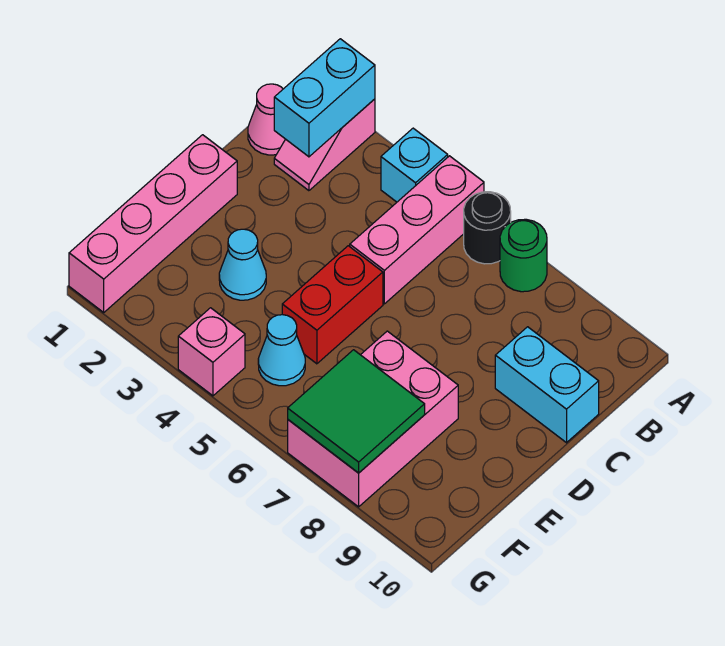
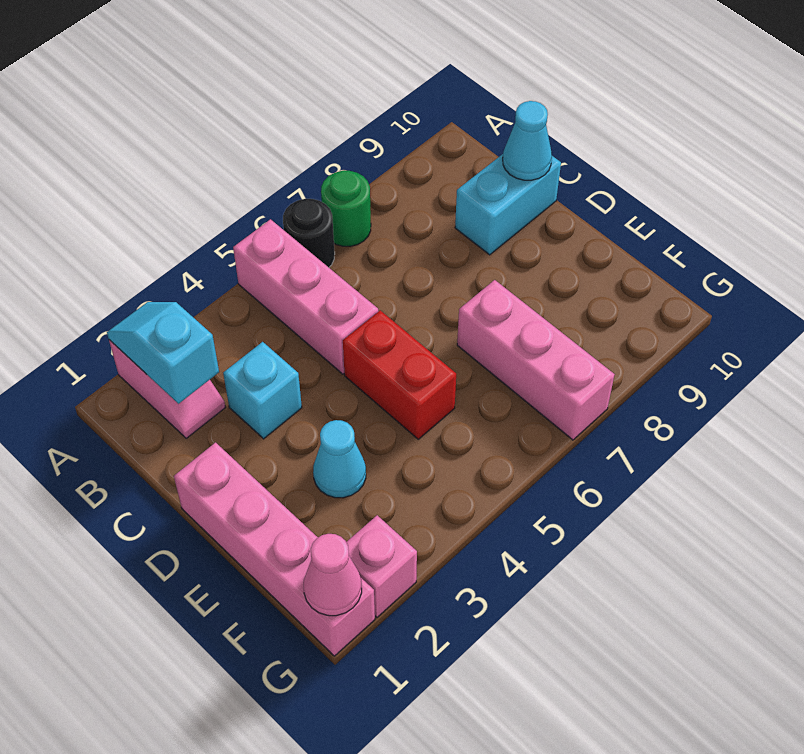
cyan brick A2:B2 level 2 -> cyan slope A2:B2 level 2 top B
cyan brick A4 level 1 -> cyan brick C3 level 1
pink cone B1 level 1 -> pink cone G1 level 2
pink brick E7:G8 level 1 -> pink brick E7:G7 level 1
cyan cone F5 level 1 -> cyan cone C10 level 2
green tile F7:G8 level 2 -> none
pink brick G4 level 1 -> pink brick G2 level 1

